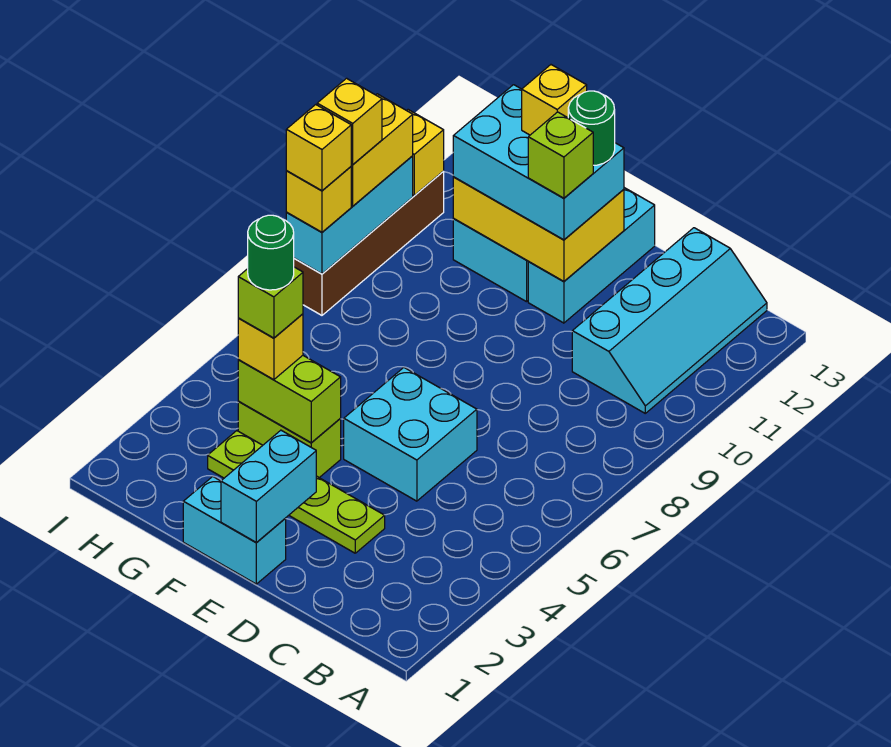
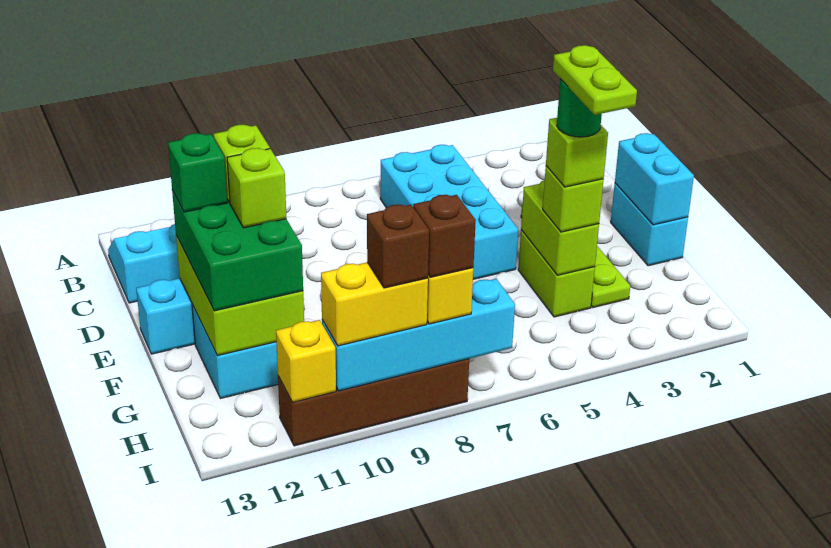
cyan brick D5:E6 level 1 -> cyan brick B5:E6 level 1
cyan brick E1:E2 level 2 -> cyan brick E1:F1 level 2
yellow brick E11:G12 level 2 -> lime brick E11:G12 level 2
cyan brick E11:G12 level 3 -> green brick E11:G12 level 3
green round brick E12 level 4 -> green brick E12 level 4
none -> lime brick F11 level 4
yellow brick F12 level 4 -> none
yellow brick G4 level 3 -> lime brick G4 level 3
none -> lime plate G4:H4 level 6
cyan brick I8:I10 level 2 -> cyan brick I7:I10 level 2
yellow brick I8 level 4 -> brown brick I8 level 4
yellow brick I9 level 4 -> brown brick I9 level 4

